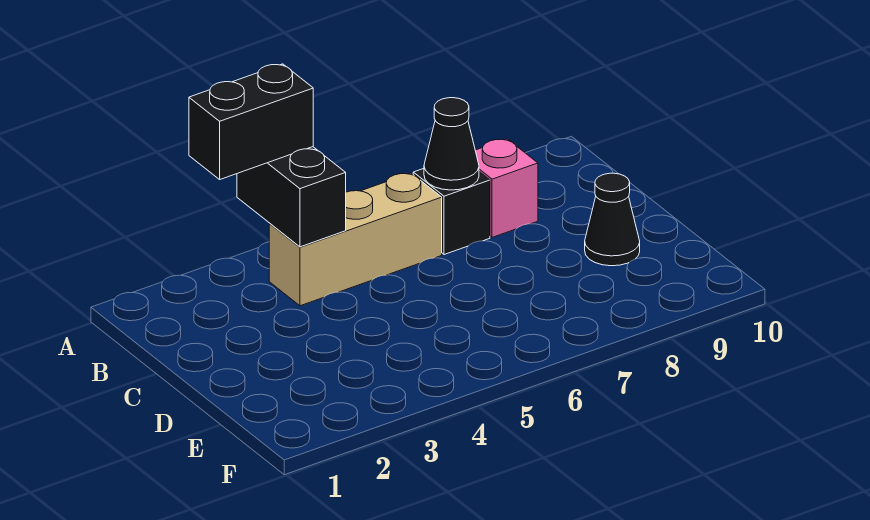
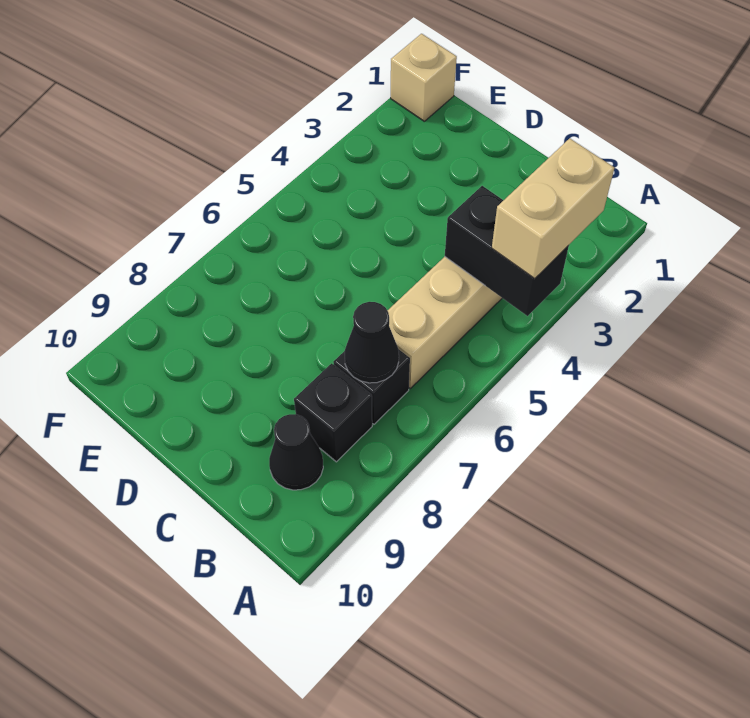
black brick A3:A4 level 3 -> tan brick A3:A4 level 3
pink brick B8 level 1 -> black brick B8 level 1
black cone D9 level 1 -> black cone B9 level 1
none -> tan brick F1 level 1

